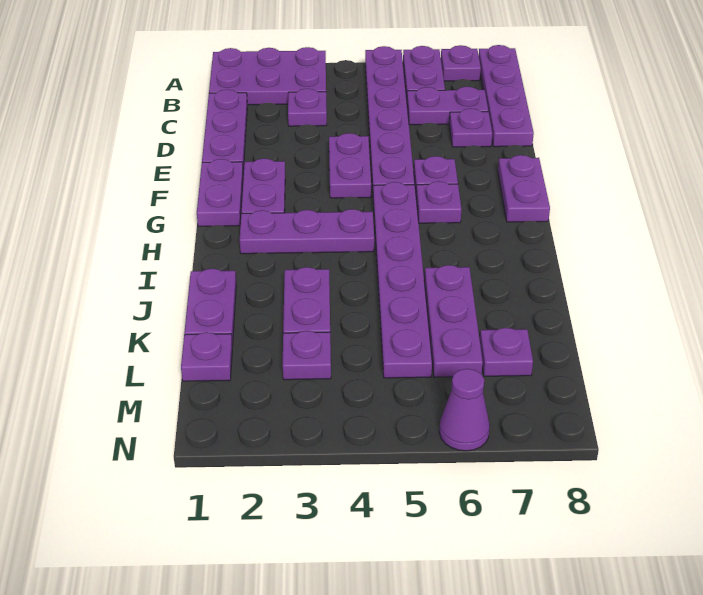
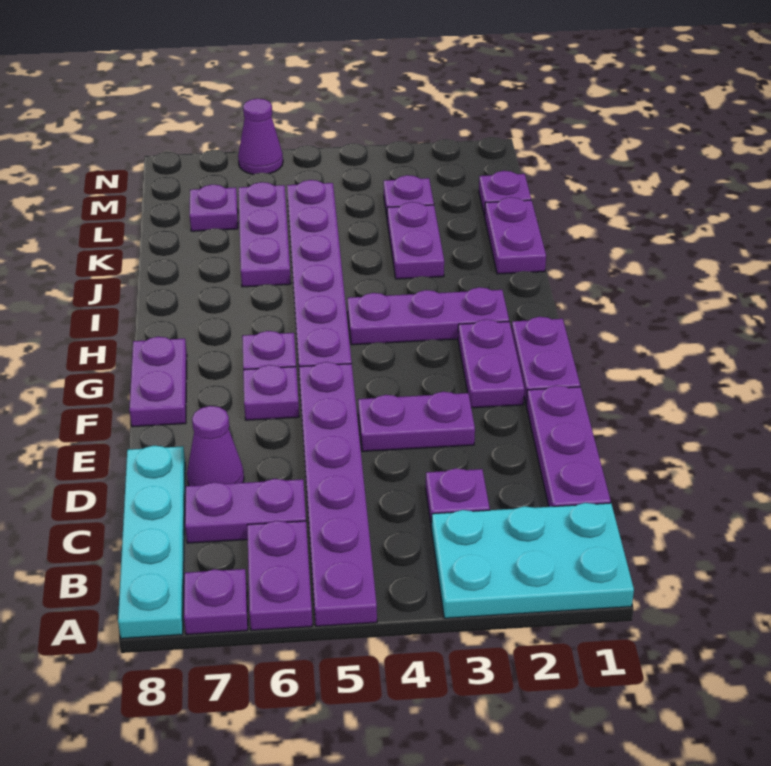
purple plate A1:B3 level 1 -> cyan plate A1:B3 level 1
purple plate A8:D8 level 1 -> cyan plate A8:D8 level 1
purple plate D7 level 1 -> purple cone D7 level 1
purple plate E4:F4 level 1 -> purple plate E3:E4 level 1

